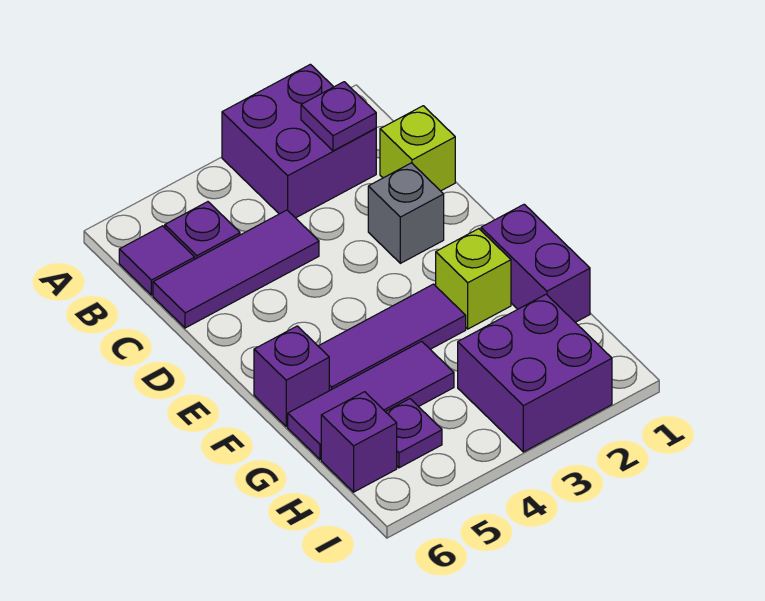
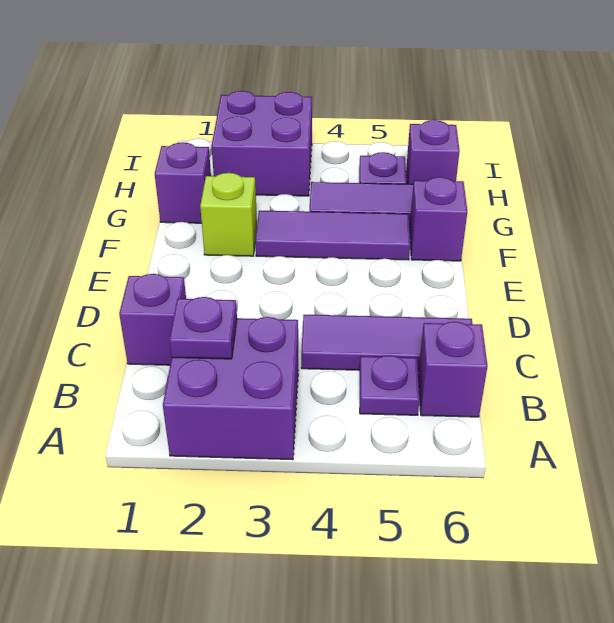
purple tile B6 level 1 -> purple brick B6 level 1
lime brick C1 level 1 -> purple brick C1 level 1
grey brick D2 level 1 -> none
purple brick F1:G1 level 1 -> purple brick G1 level 1

